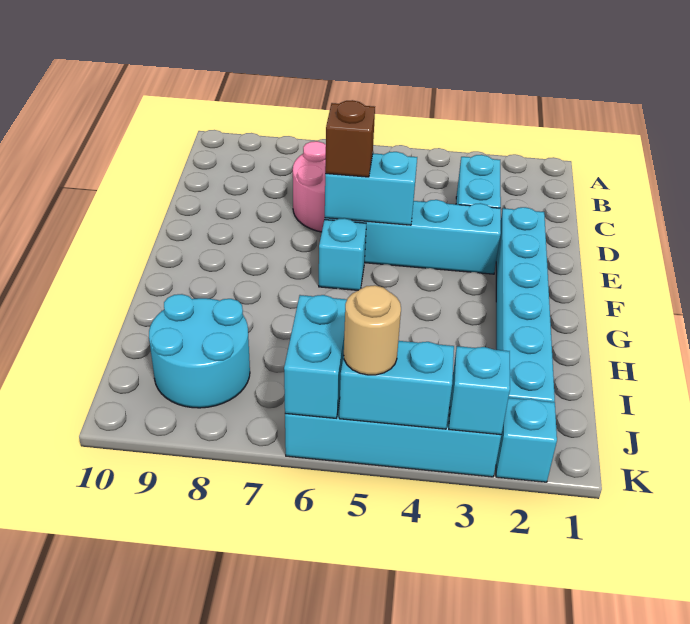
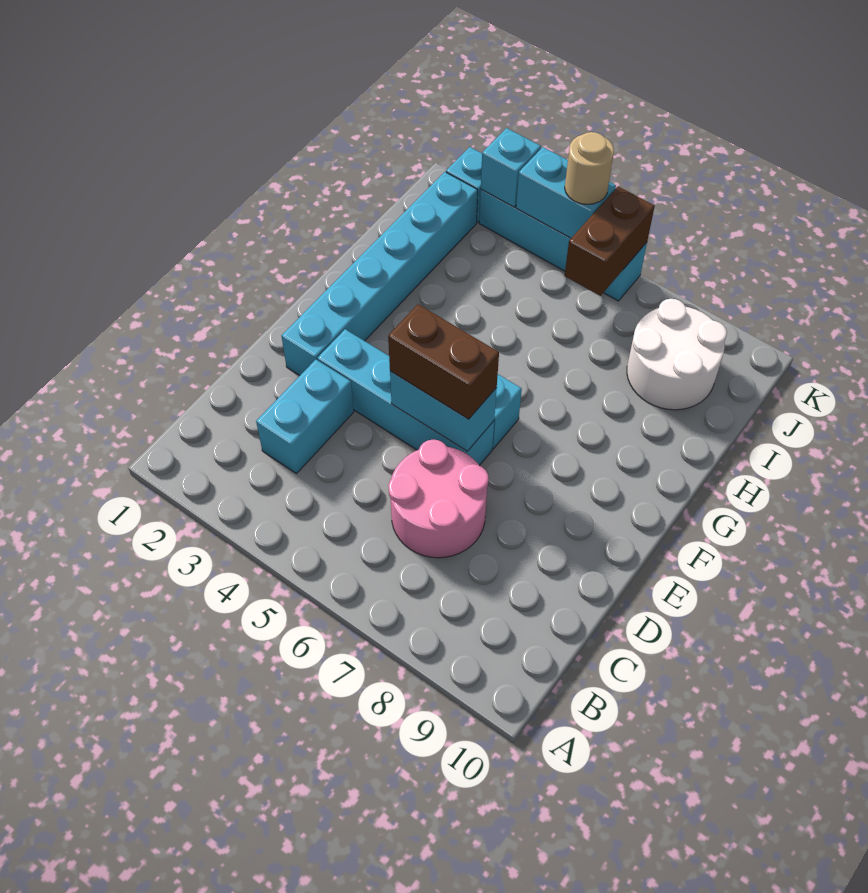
brown brick E6 level 3 -> brown brick E5:E6 level 3
cyan round brick I8:J9 level 1 -> white round brick I8:J9 level 1
cyan brick J6:K6 level 2 -> brown brick J6:K6 level 2

